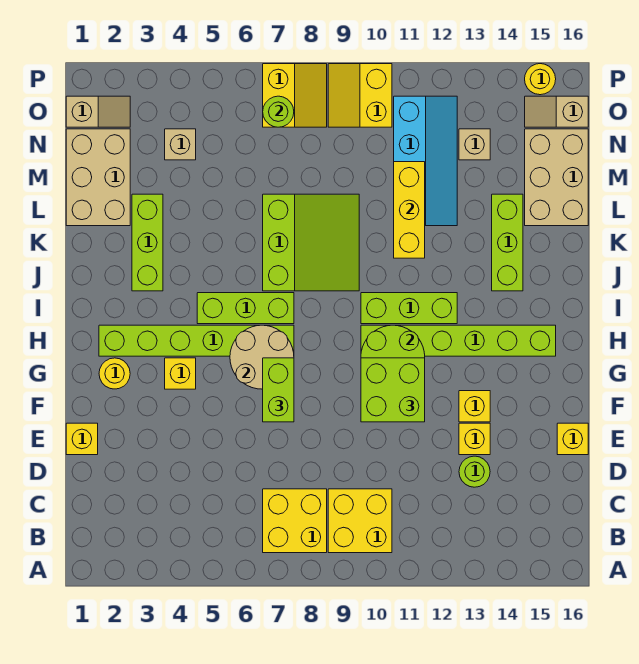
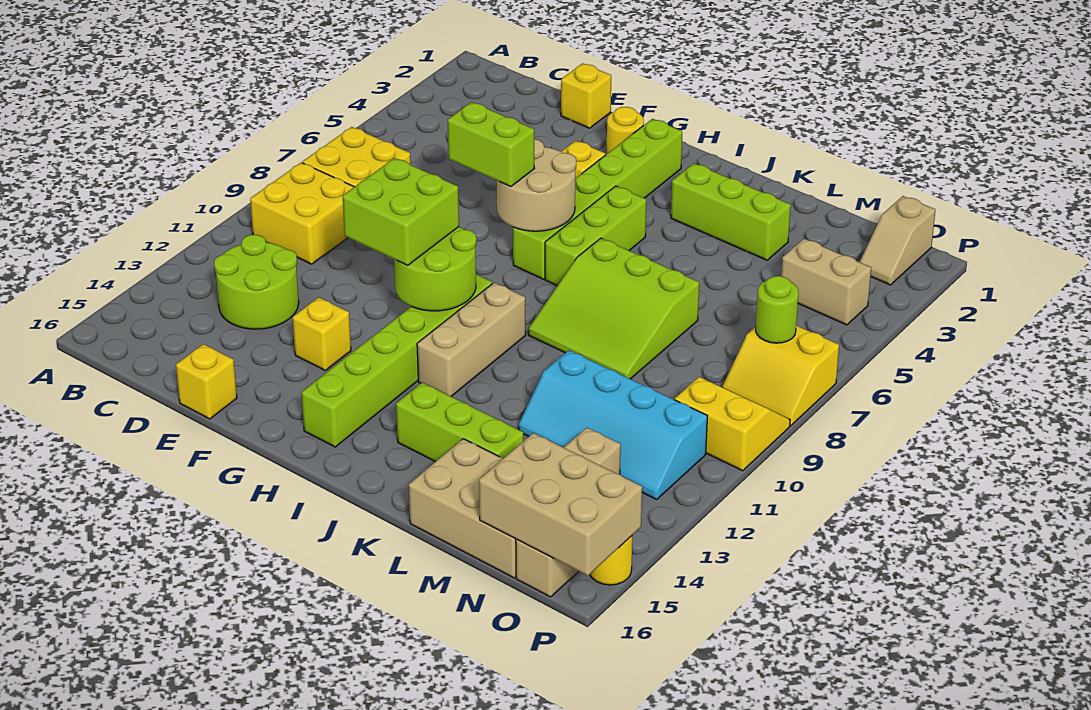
lime round brick D13 level 1 -> lime round brick C12:D13 level 1
yellow brick E13 level 1 -> none
lime brick I10:I12 level 1 -> tan brick I10:I12 level 1
yellow brick K11:M11 level 2 -> none
tan brick L1:N2 level 1 -> tan brick N15:P16 level 2
tan brick N4 level 1 -> tan brick N4:O4 level 1

